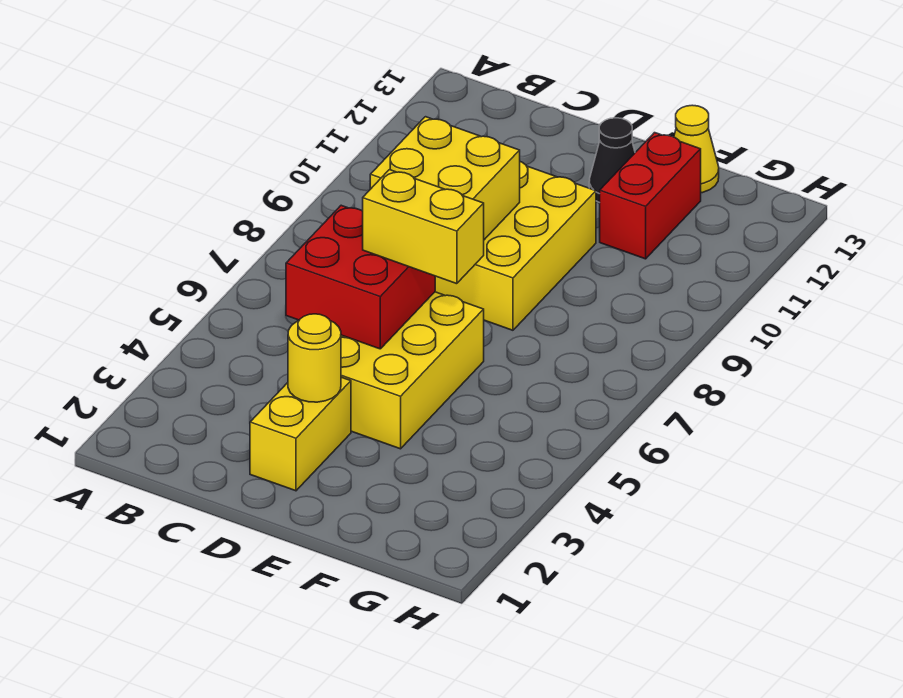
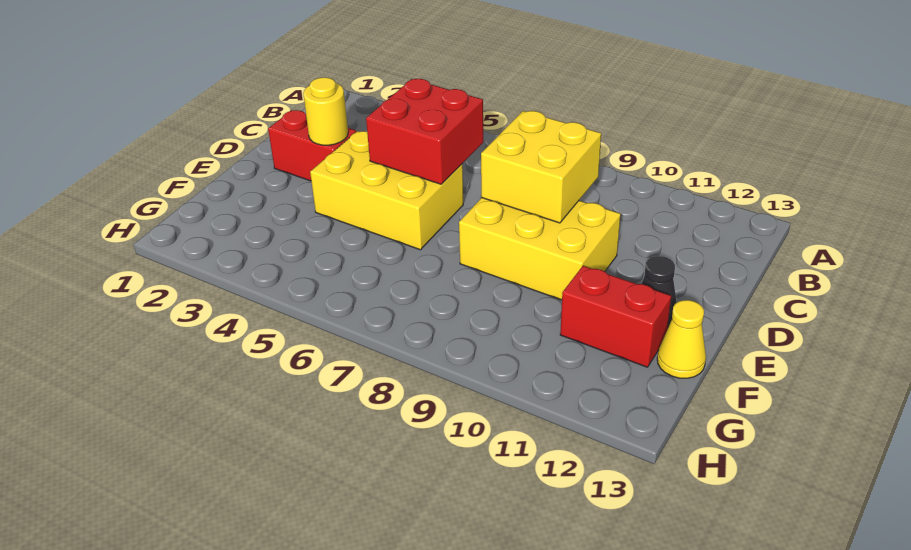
yellow brick D2:D3 level 1 -> red brick D2:D3 level 1
yellow brick D6:E6 level 3 -> none

